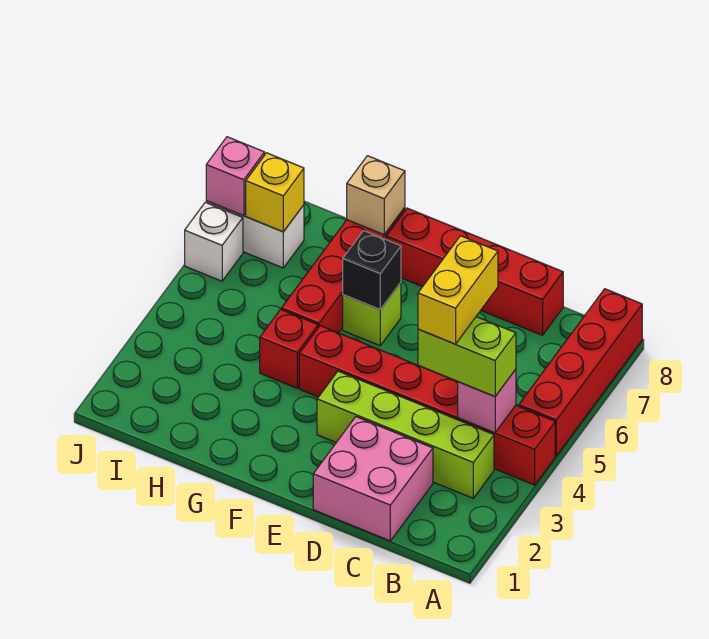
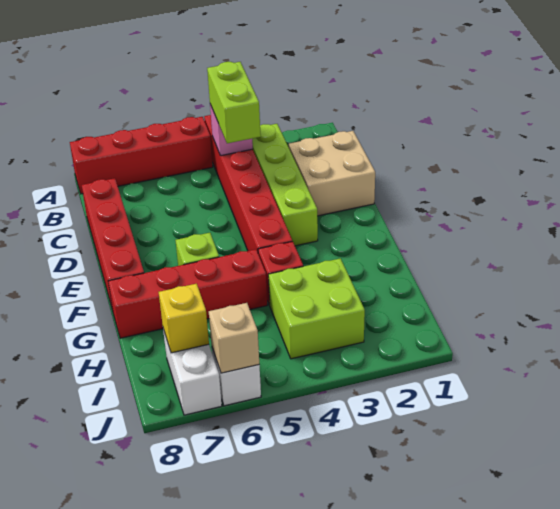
pink brick C1:D2 level 1 -> tan brick C1:D2 level 1
yellow brick C4:C5 level 4 -> none
black brick F6 level 2 -> none
tan brick G8 level 2 -> tan brick J6 level 2
none -> lime brick H3:I4 level 1
pink brick J7 level 2 -> none

